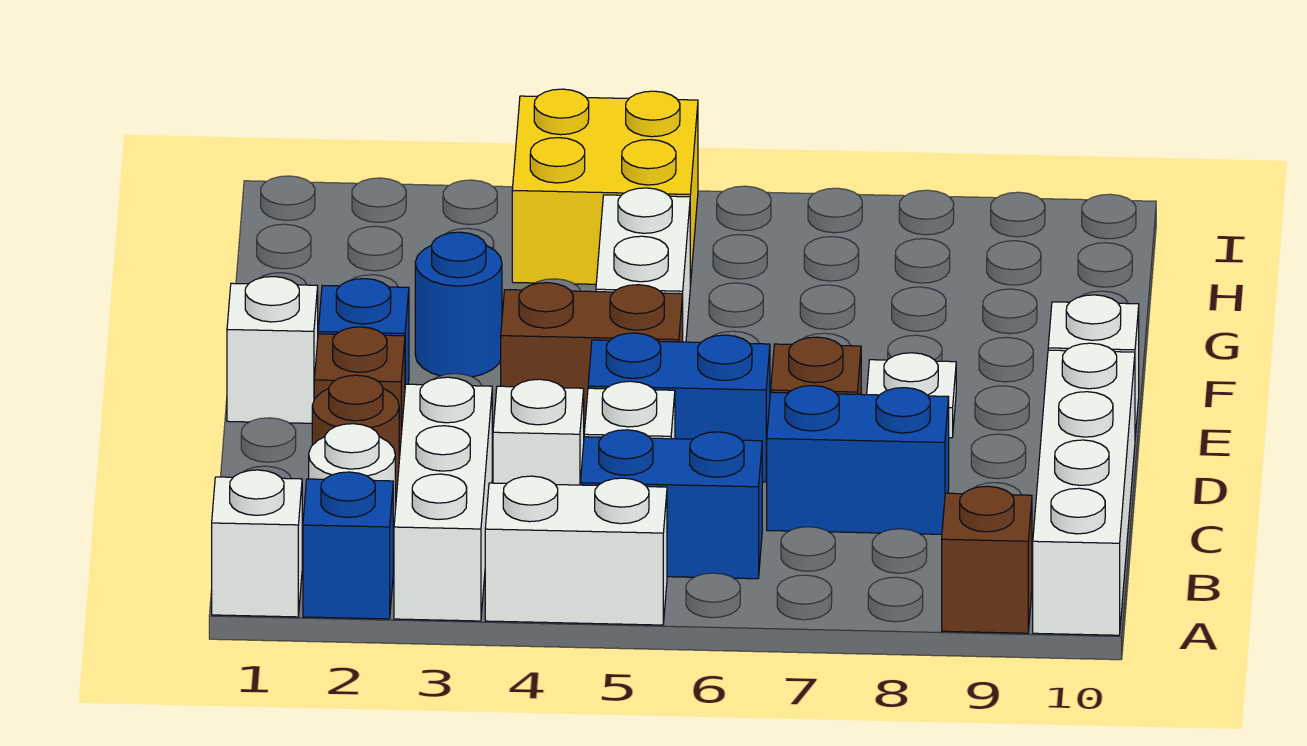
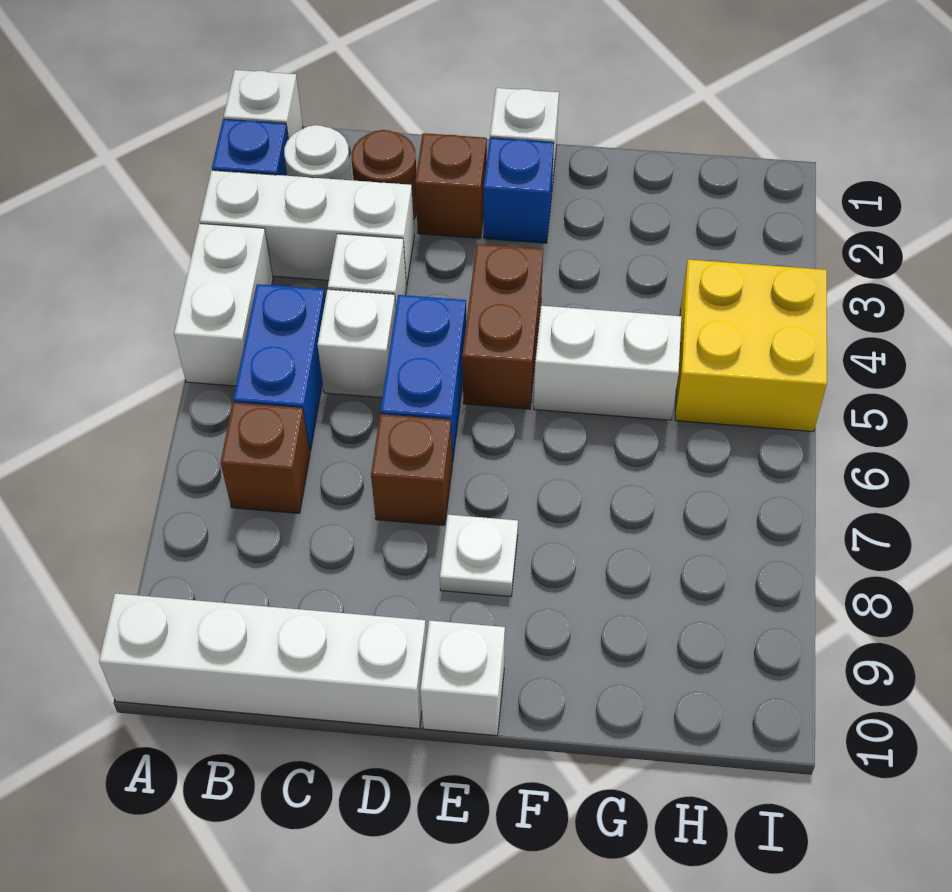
brown brick A9 level 1 -> brown brick B7 level 1
blue brick C7:C8 level 1 -> none
blue round brick F3 level 1 -> none

